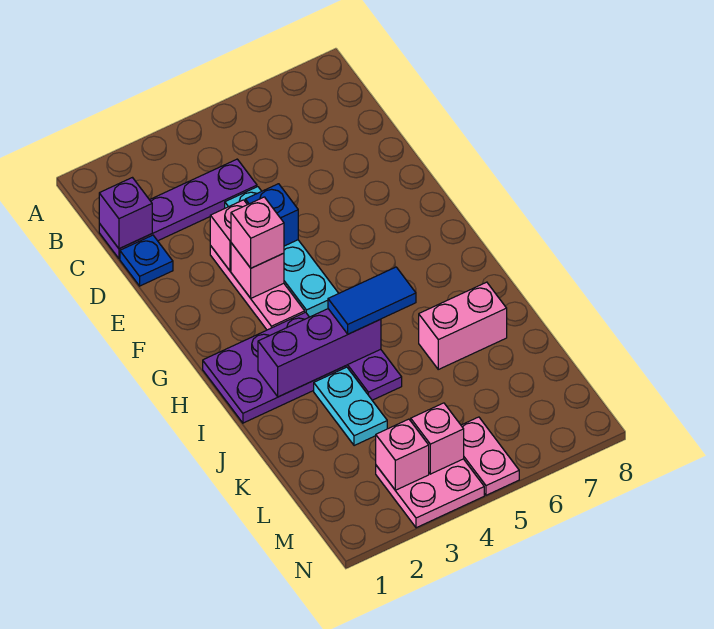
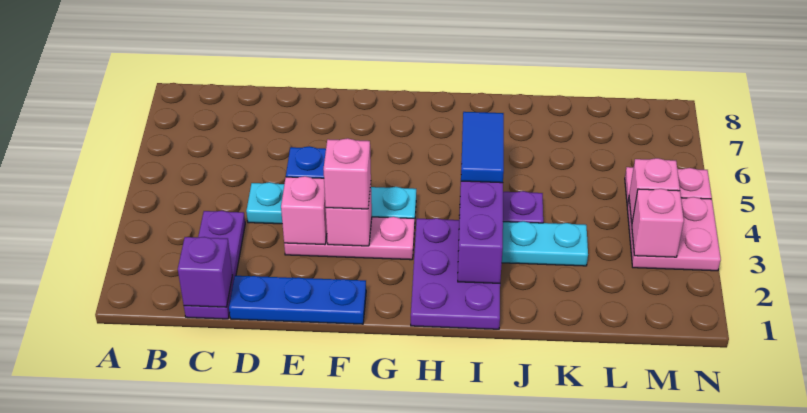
purple plate C1:C4 level 1 -> purple plate C1:C3 level 1
blue plate D1 level 1 -> blue plate D1:F1 level 1
pink brick J6:J7 level 1 -> none

